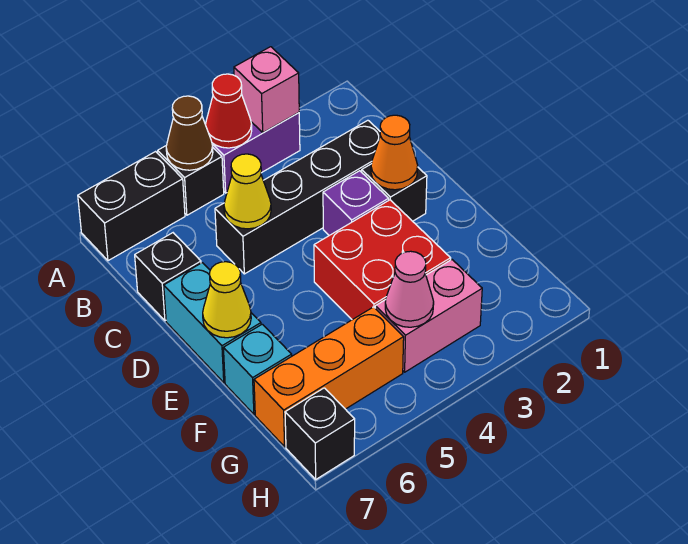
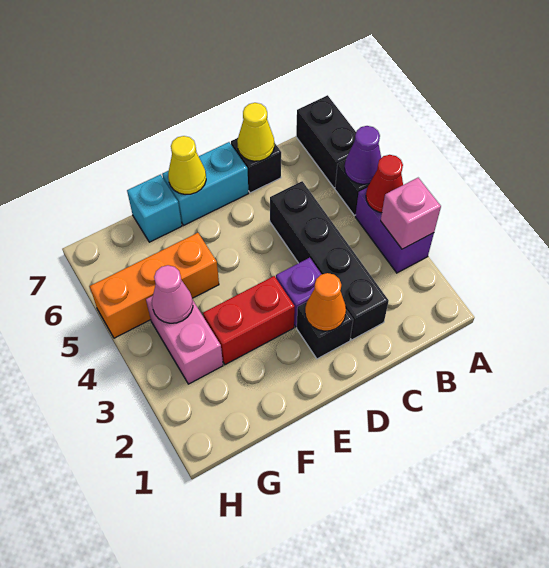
brown cone A5 level 2 -> purple cone A5 level 2
yellow cone C5 level 2 -> yellow cone C7 level 2
red brick E3:F4 level 1 -> red brick E3:F3 level 1
orange brick G5:G7 level 1 -> orange brick F5:H5 level 1
black brick H7 level 1 -> none

